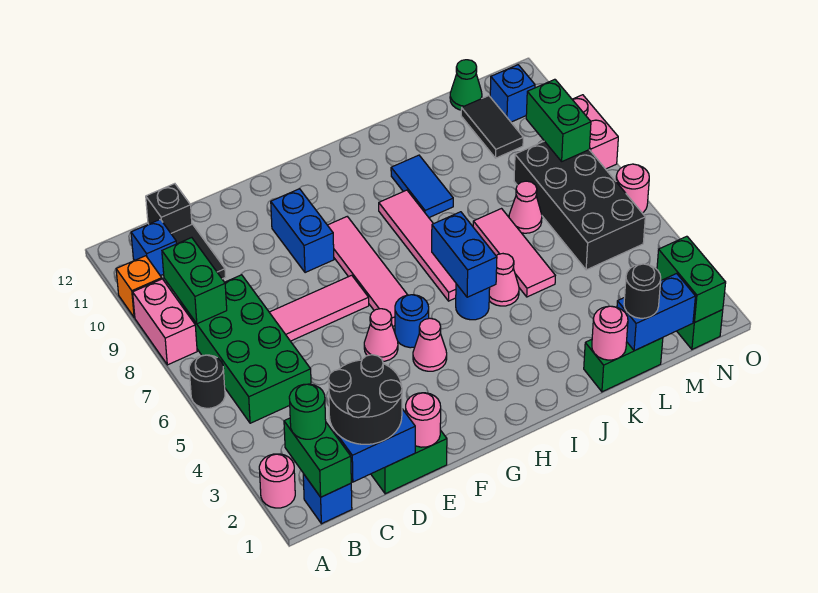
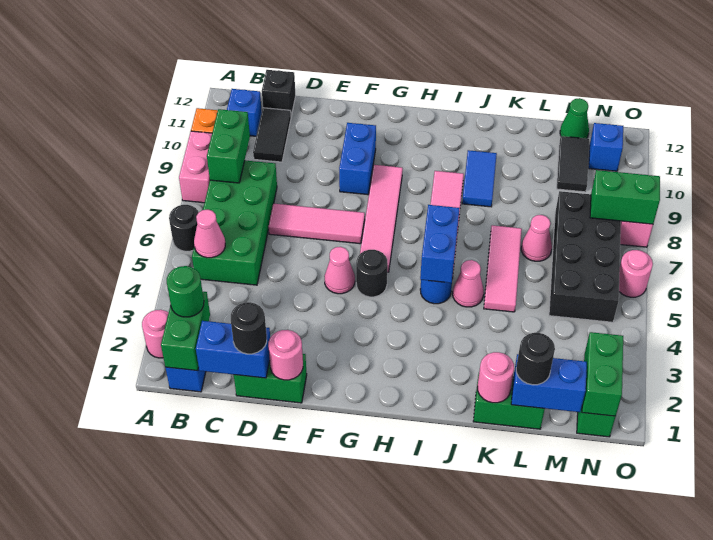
black round brick C1:D2 level 3 -> black round brick D1 level 3
pink cone G4 level 1 -> pink cone B5 level 2
blue round brick G5 level 1 -> black round brick G5 level 1
green brick N8:N9 level 2 -> green brick N8:O8 level 2

